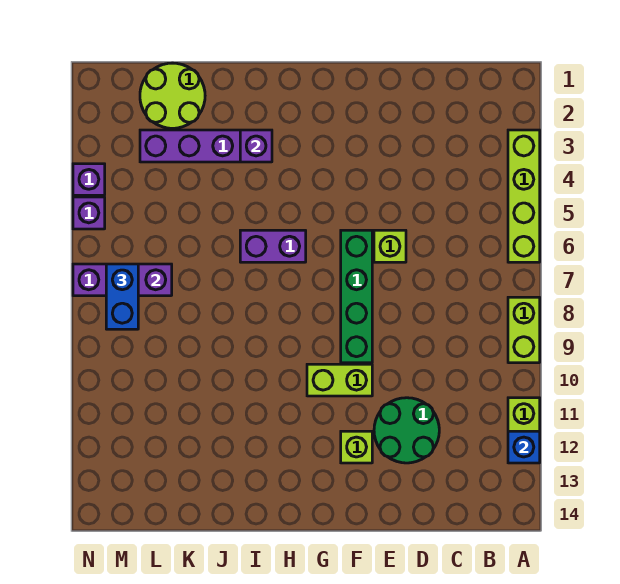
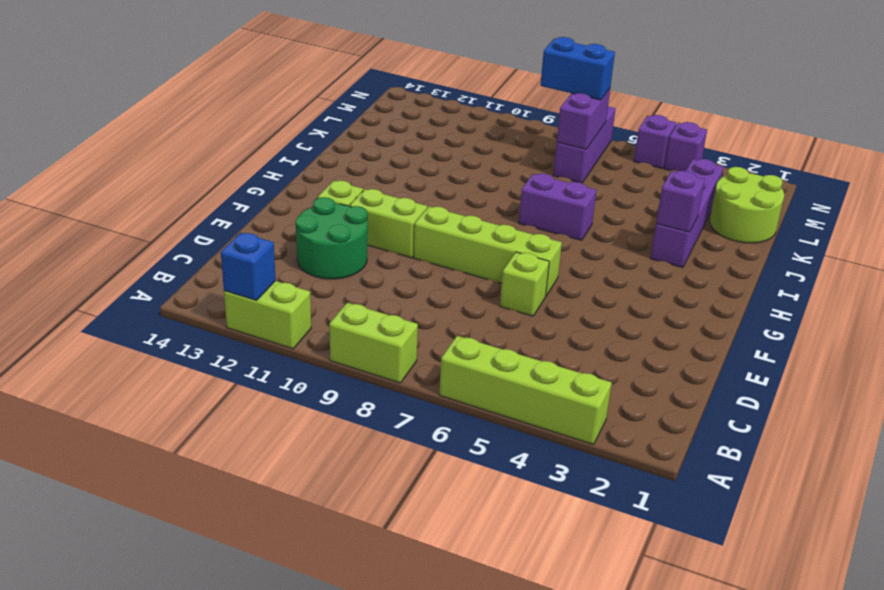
green brick F6:F9 level 1 -> lime brick F6:F9 level 1
lime brick F10:G10 level 1 -> lime brick F10:F11 level 1
purple brick H6:I6 level 1 -> purple brick I6:I7 level 1

